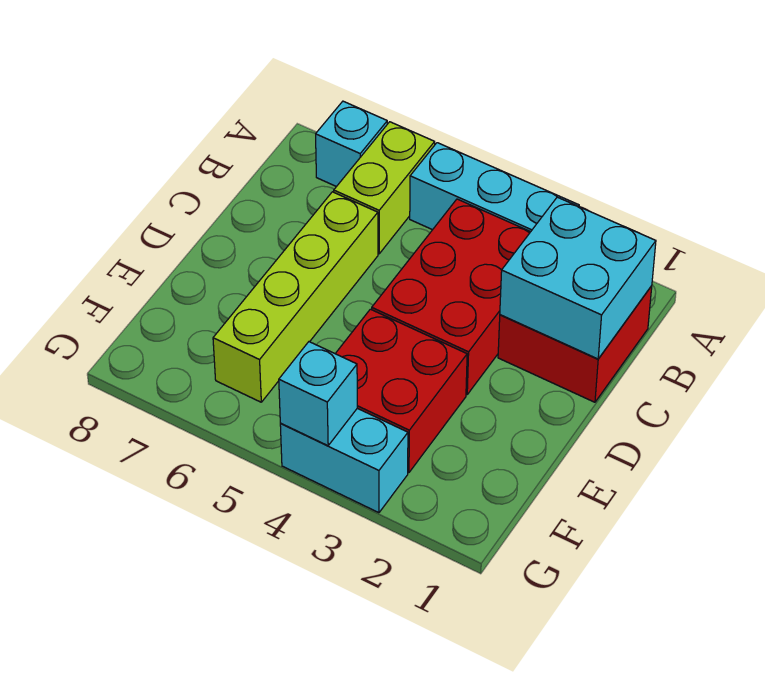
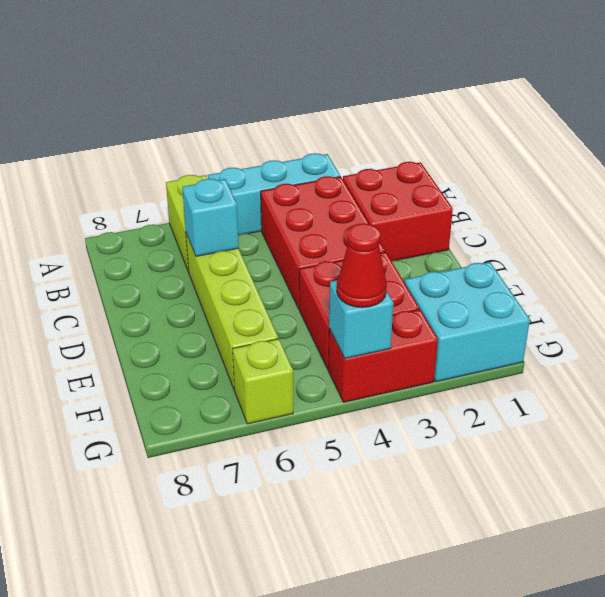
cyan brick A7 level 1 -> cyan brick C6 level 2
cyan brick B1:C2 level 2 -> cyan brick F1:G2 level 1
cyan brick G3:G4 level 1 -> red brick G3:G4 level 1
none -> red cone G4 level 3
none -> lime brick G6 level 1

